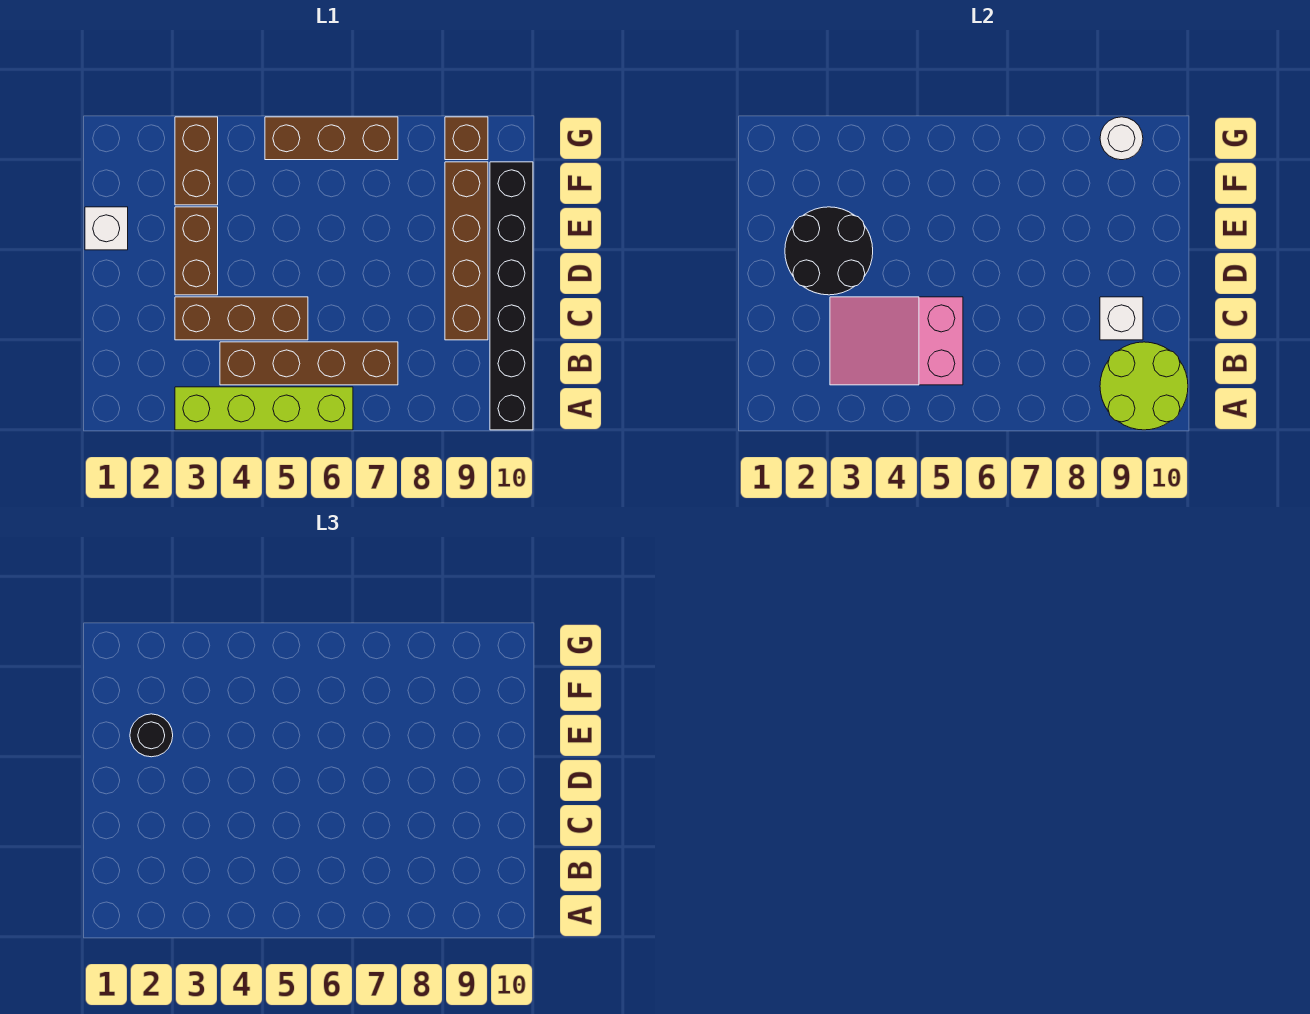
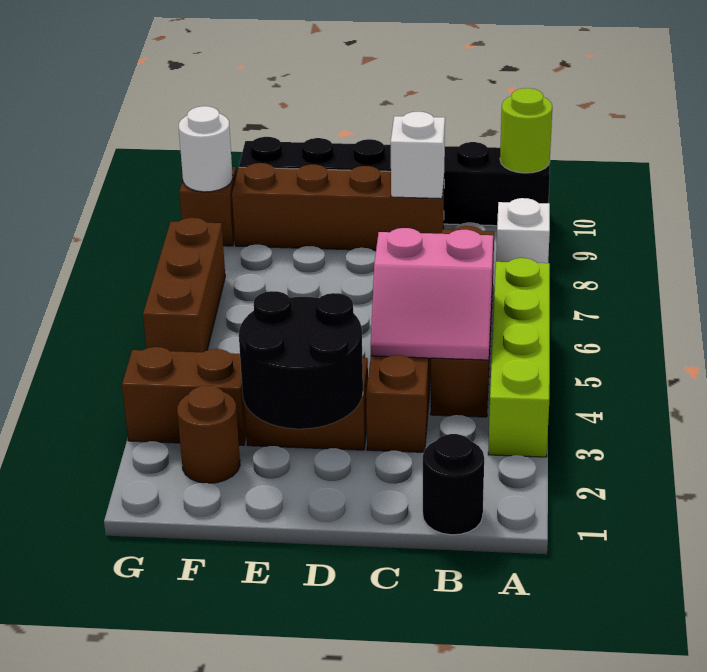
lime round brick A9:B10 level 2 -> lime round brick A10 level 2
pink slope B3:C5 level 2 top 5 -> pink slope B4:C5 level 2 top 5
white brick E1 level 1 -> white brick A8 level 1
black round brick E2 level 3 -> black round brick B1 level 1
none -> brown round brick F2 level 1

